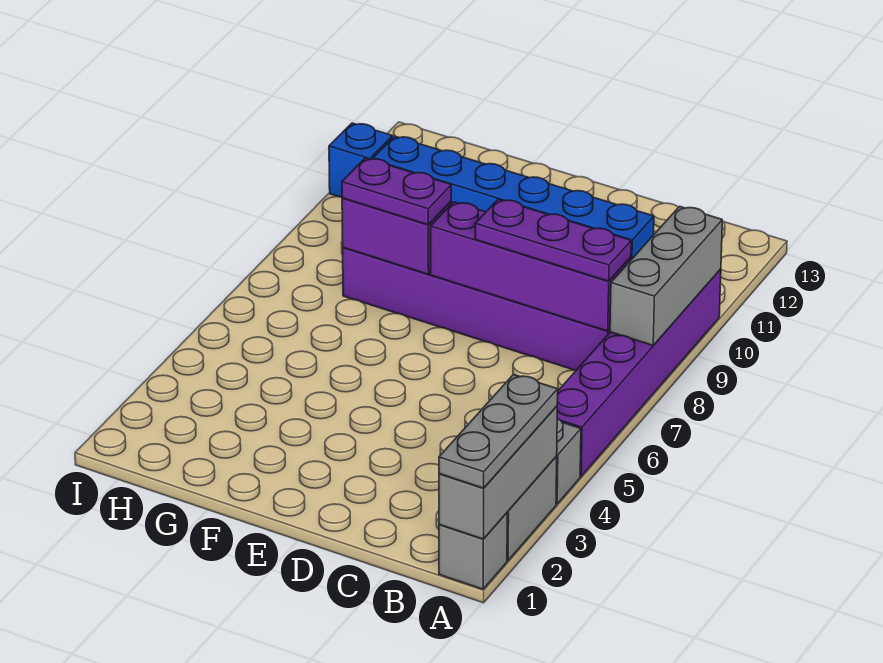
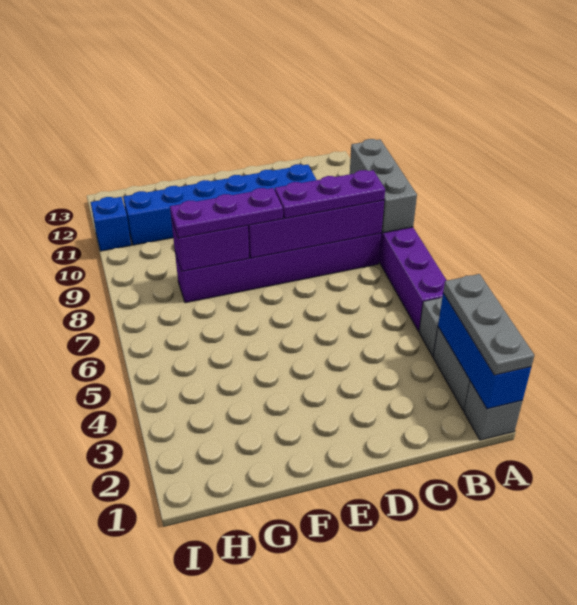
grey brick A1:A3 level 2 -> blue brick A1:A3 level 2
purple plate F8:G8 level 3 -> purple plate E8:G8 level 3

